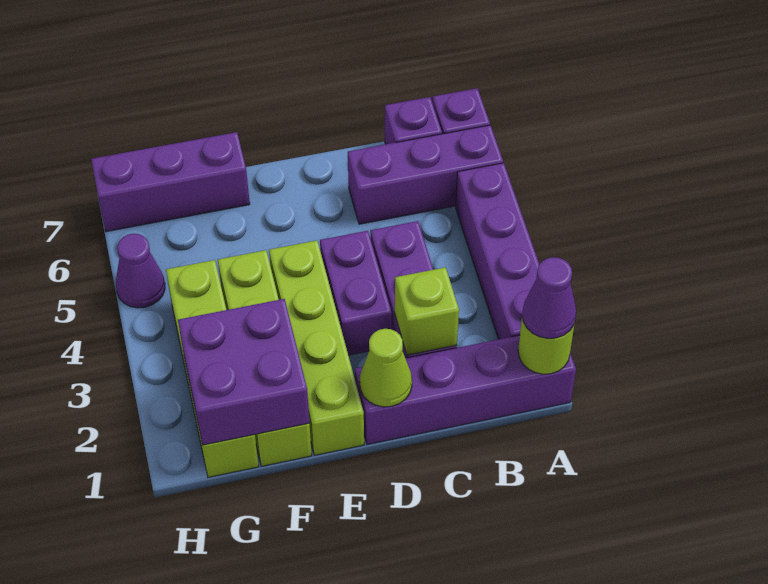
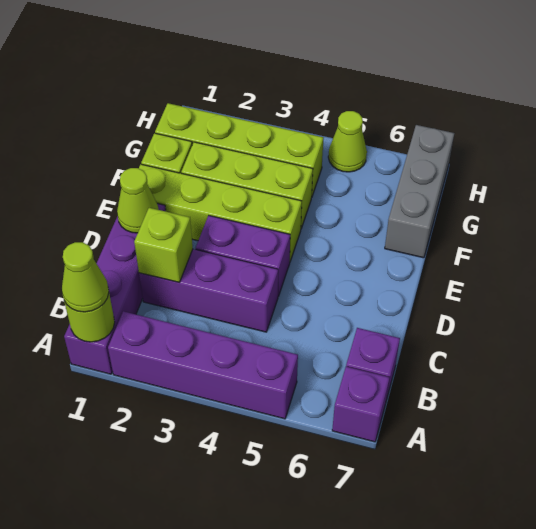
purple cone A1 level 3 -> lime cone A1 level 3
purple brick A6:C6 level 1 -> none
purple brick F1:G2 level 2 -> none
purple brick F7:H7 level 1 -> grey brick F7:H7 level 1
purple cone H5 level 1 -> lime cone H5 level 1

